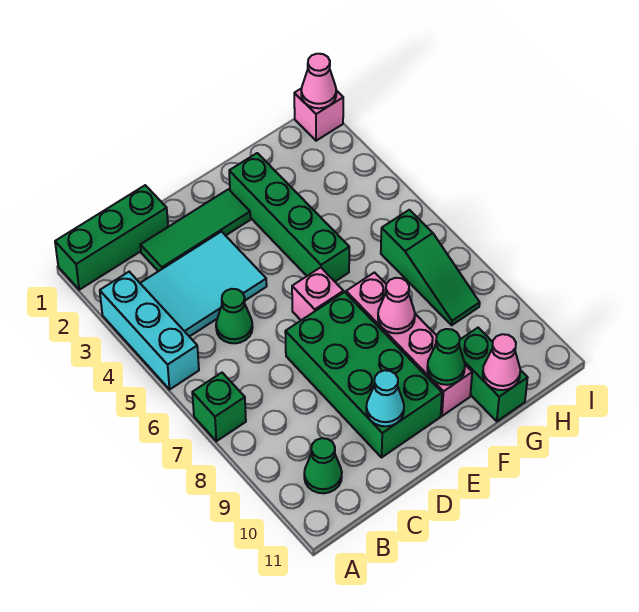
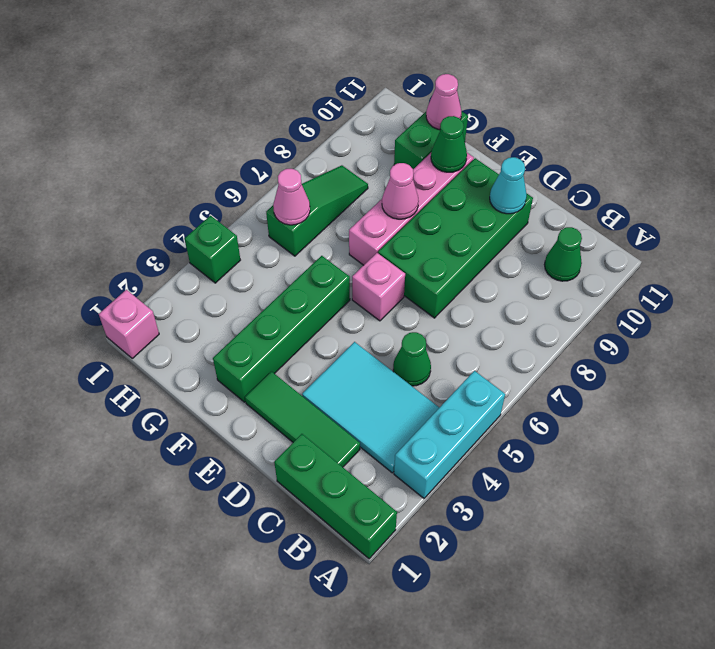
green brick A7 level 1 -> green brick I4 level 1
pink cone I1 level 2 -> pink cone H6 level 2

